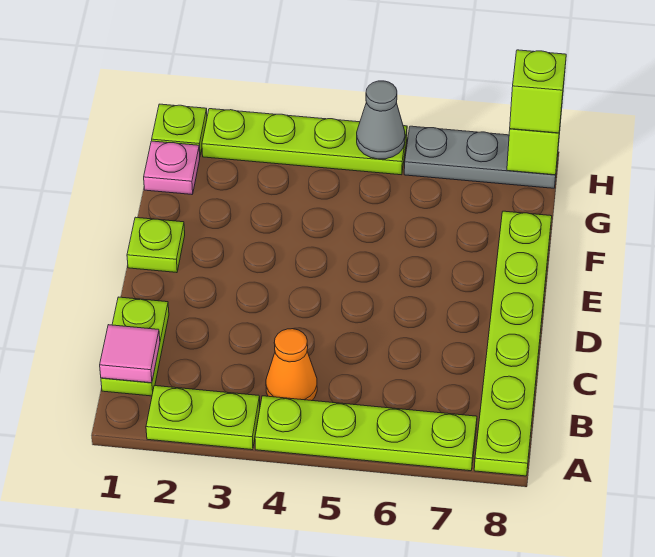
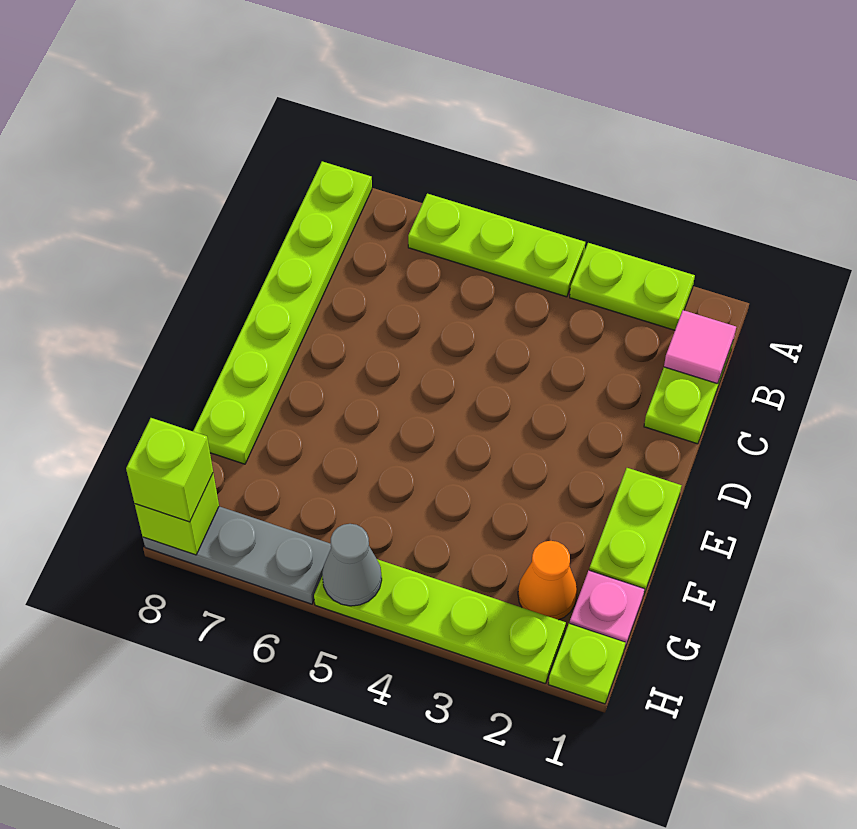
lime plate A4:A7 level 1 -> lime plate A4:A6 level 1
orange cone B4 level 1 -> orange cone G2 level 1
lime plate E1 level 1 -> lime plate E1:F1 level 1

